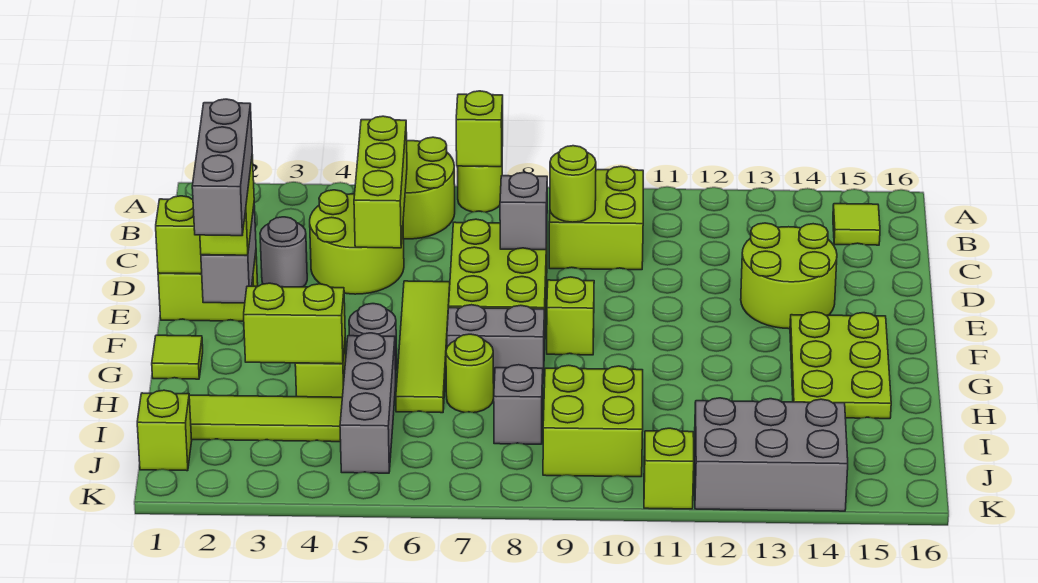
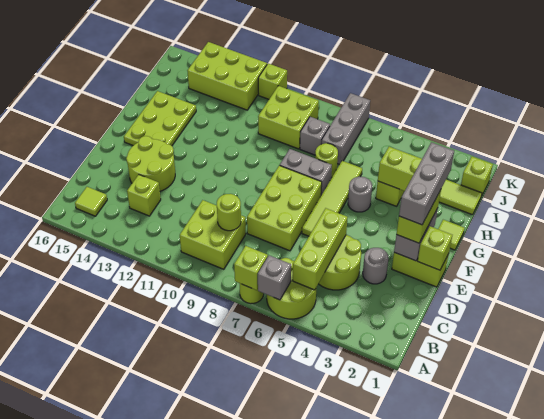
grey brick D8 level 2 -> grey brick A6 level 2
lime brick F9 level 1 -> lime brick C13 level 1
grey brick H5:J5 level 1 -> grey brick I7:K7 level 1
grey brick J12:K14 level 1 -> lime brick J12:K14 level 1

